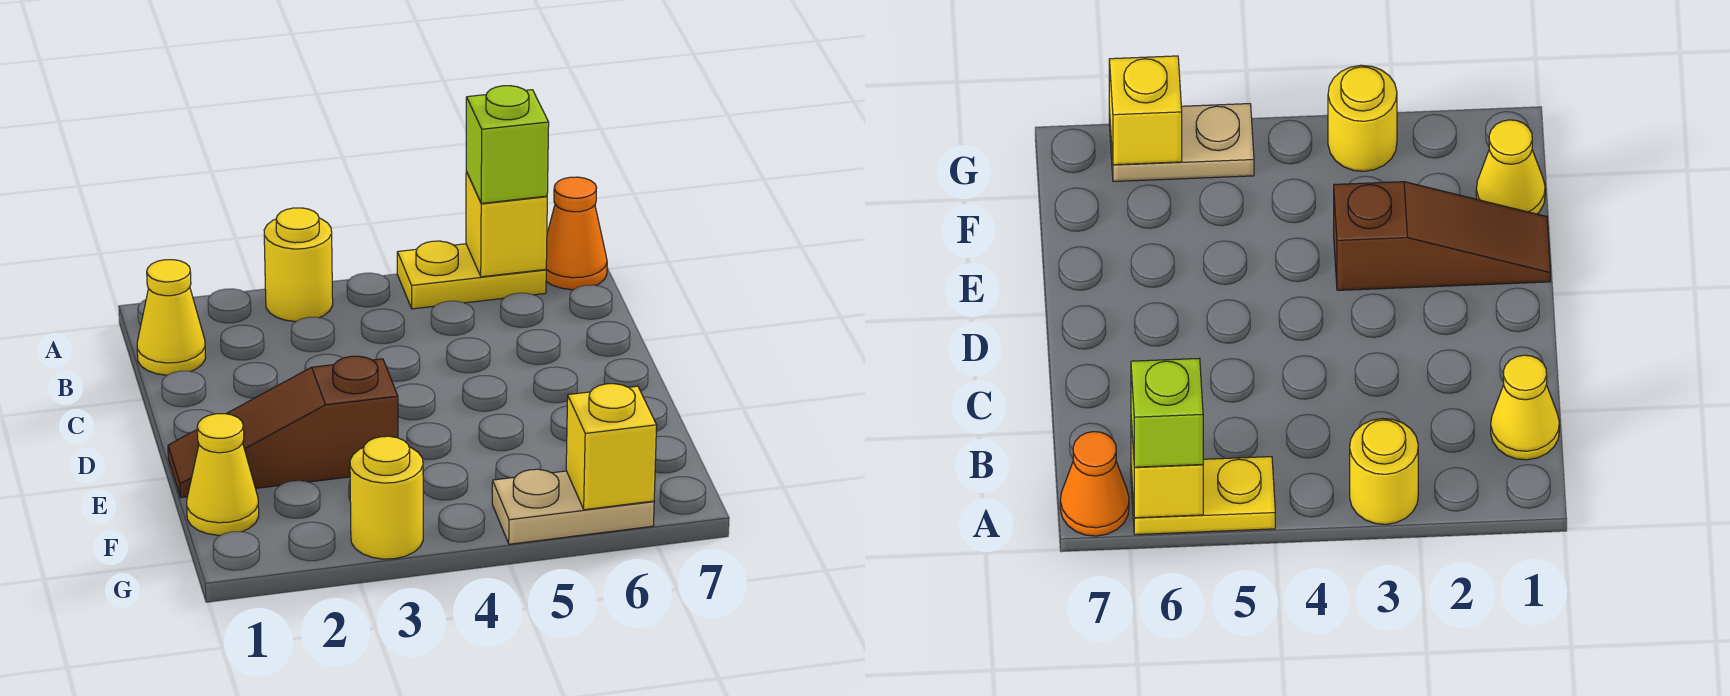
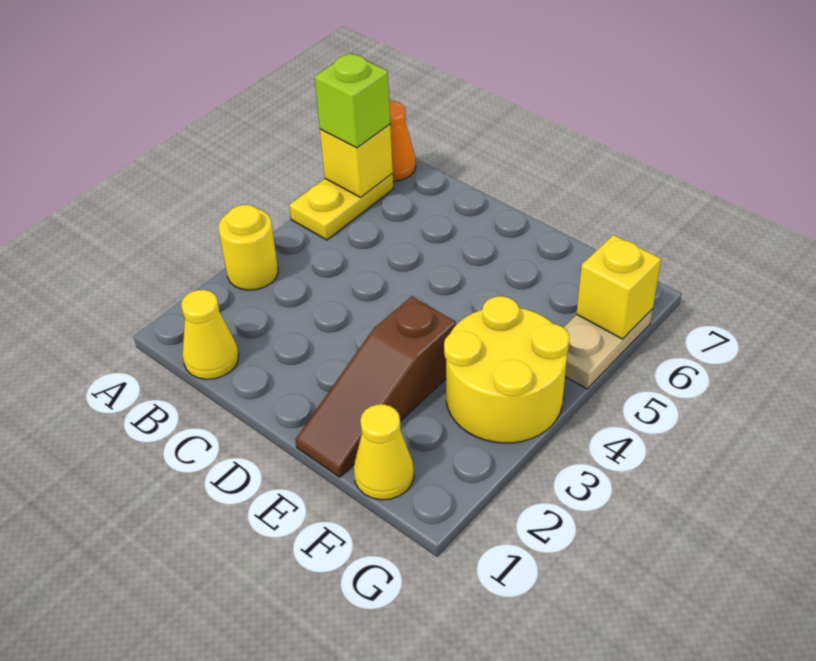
yellow round brick G3 level 1 -> yellow round brick F3:G4 level 1

